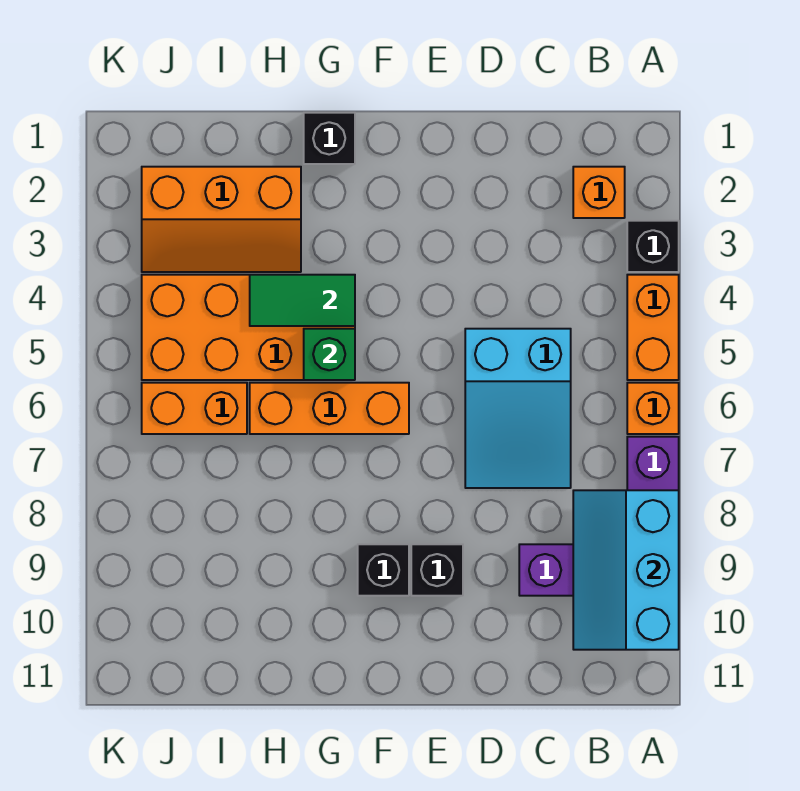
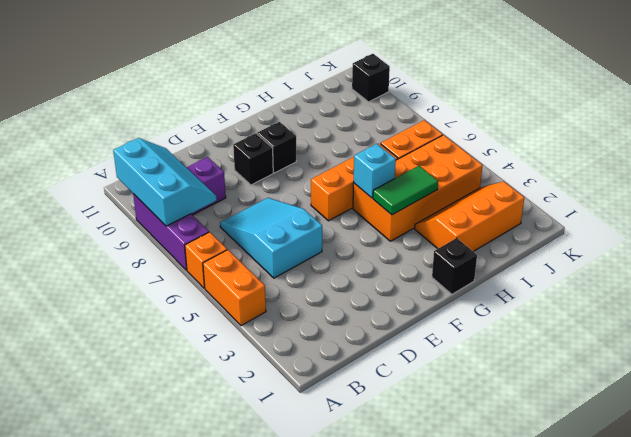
black brick A3 level 1 -> black brick K10 level 1
orange brick B2 level 1 -> none
green brick G5 level 2 -> cyan brick G5 level 2

